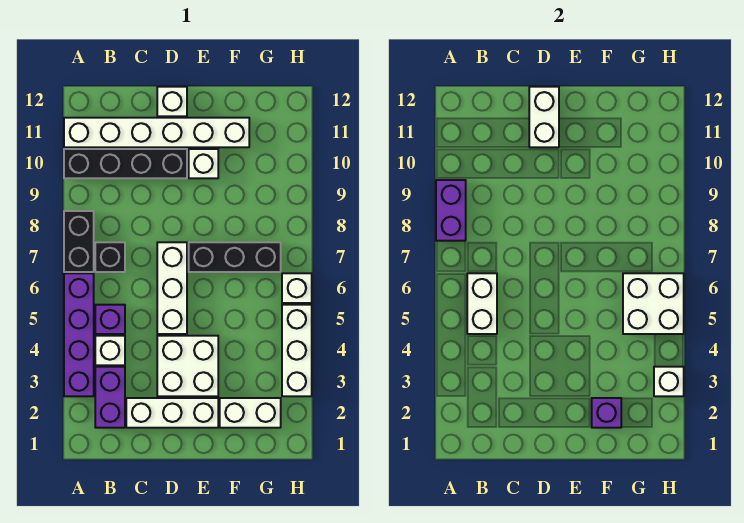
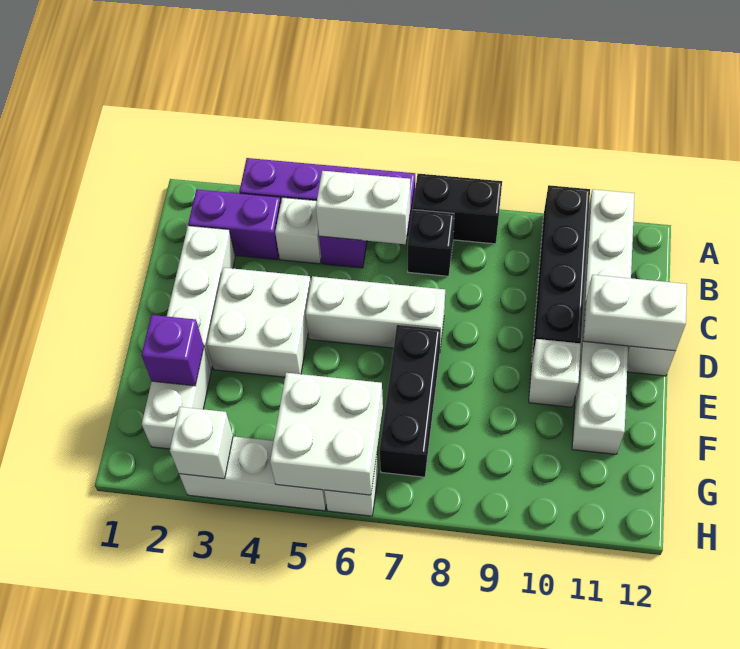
purple brick A8:A9 level 2 -> none

